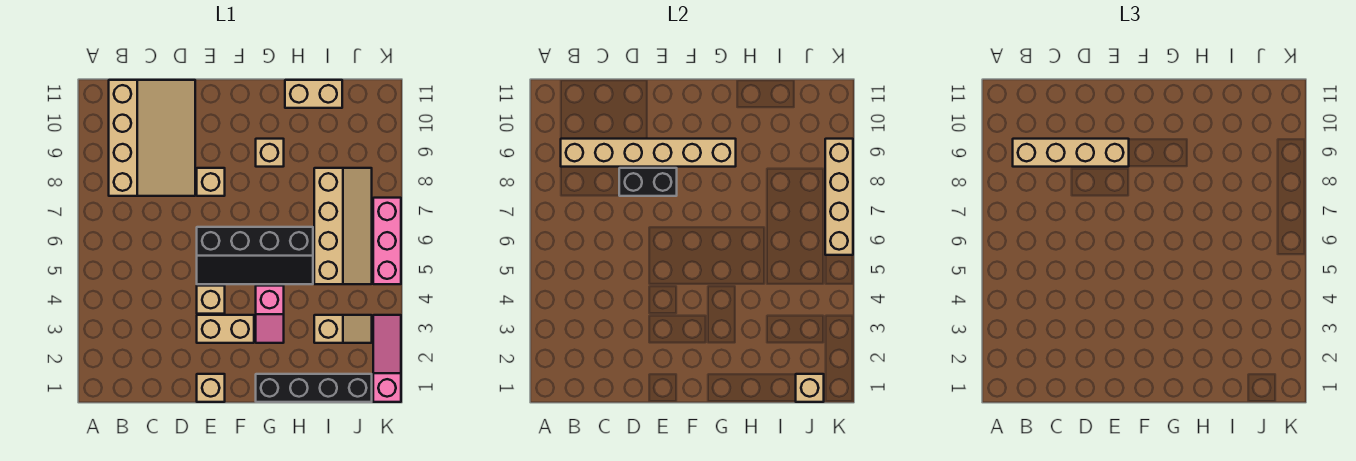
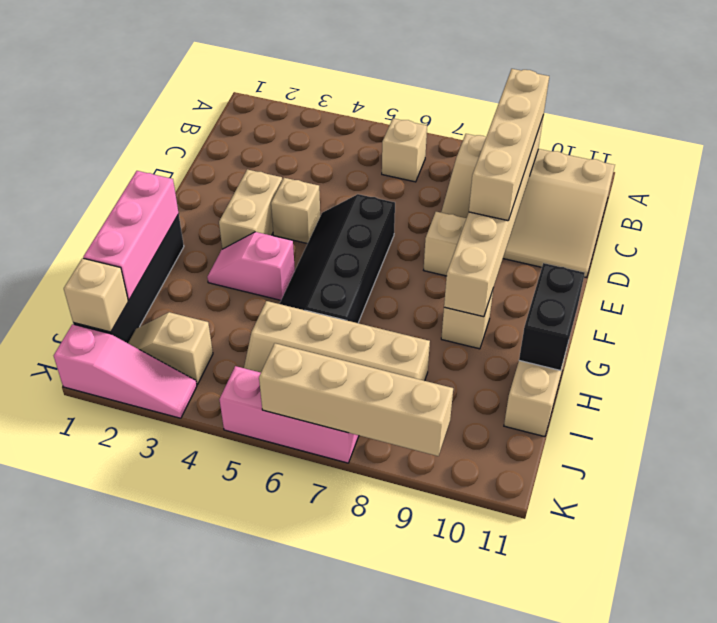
black brick D8:E8 level 2 -> black brick G11:H11 level 2
tan brick E1 level 1 -> tan brick B6 level 1
none -> pink brick G1:I1 level 2
tan slope I3:J3 level 1 top I -> tan slope J2:J3 level 1 top 3

